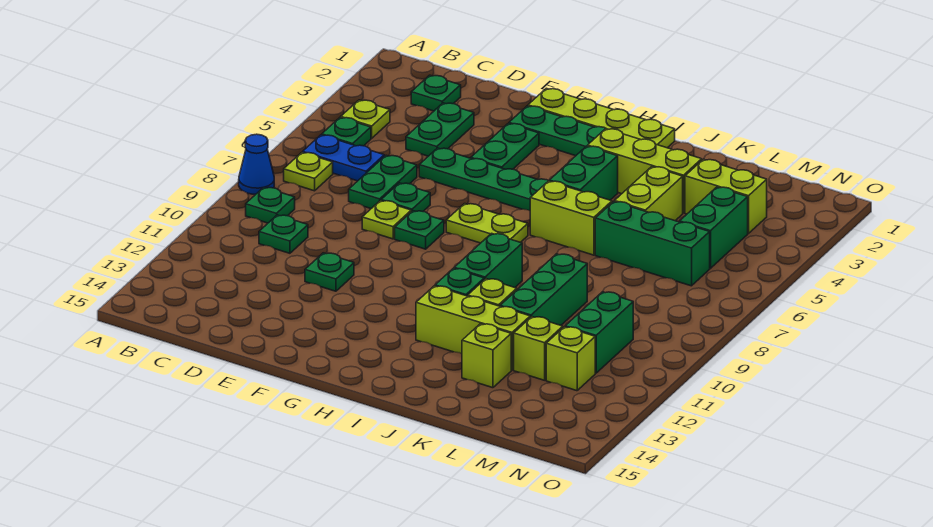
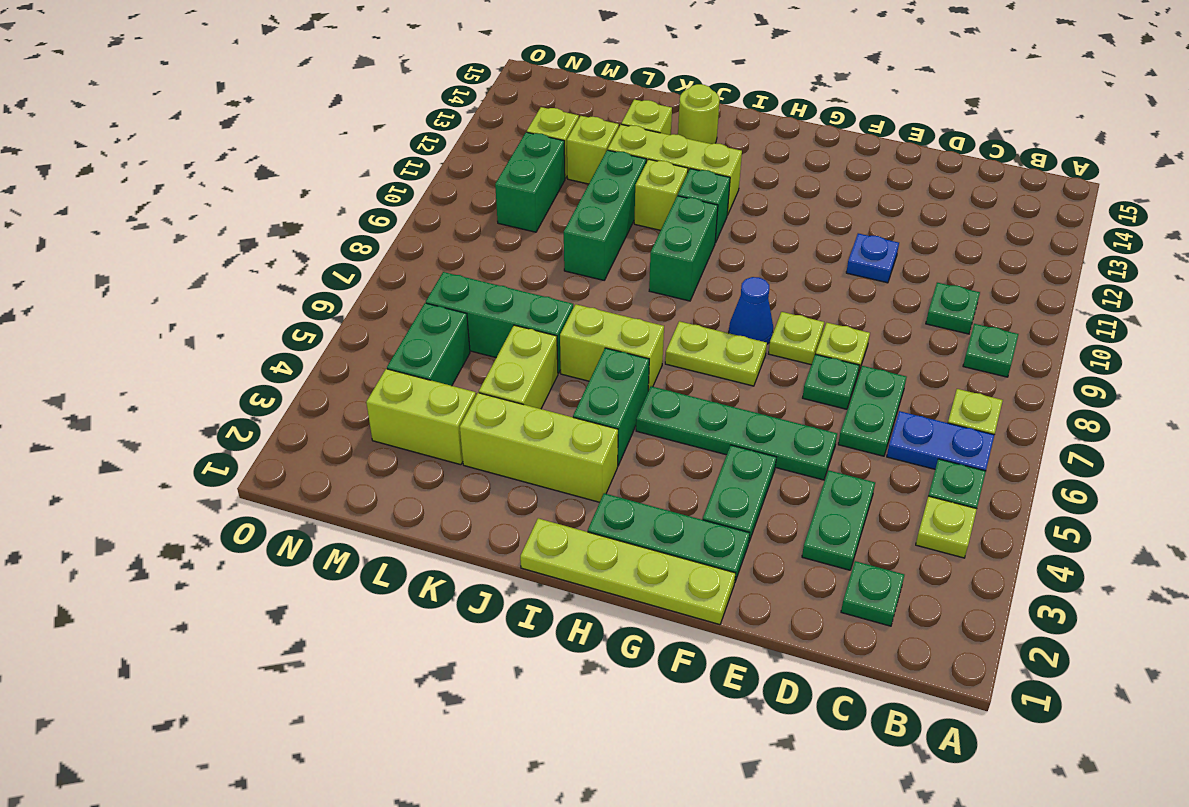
blue cone A8 level 1 -> blue cone G8 level 1
green plate E11 level 1 -> blue plate E11 level 1
green plate F8 level 1 -> lime plate F8 level 1
none -> lime round brick J14 level 1

